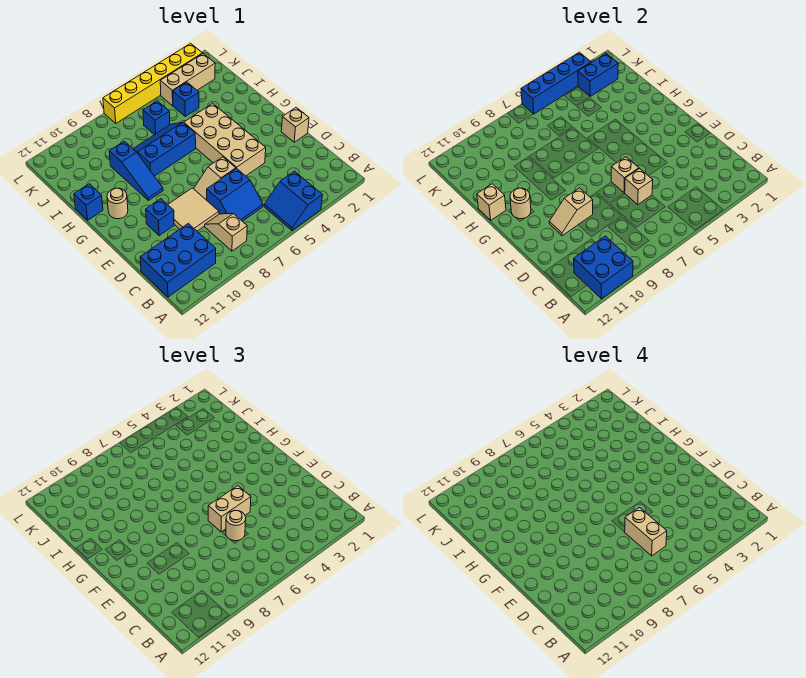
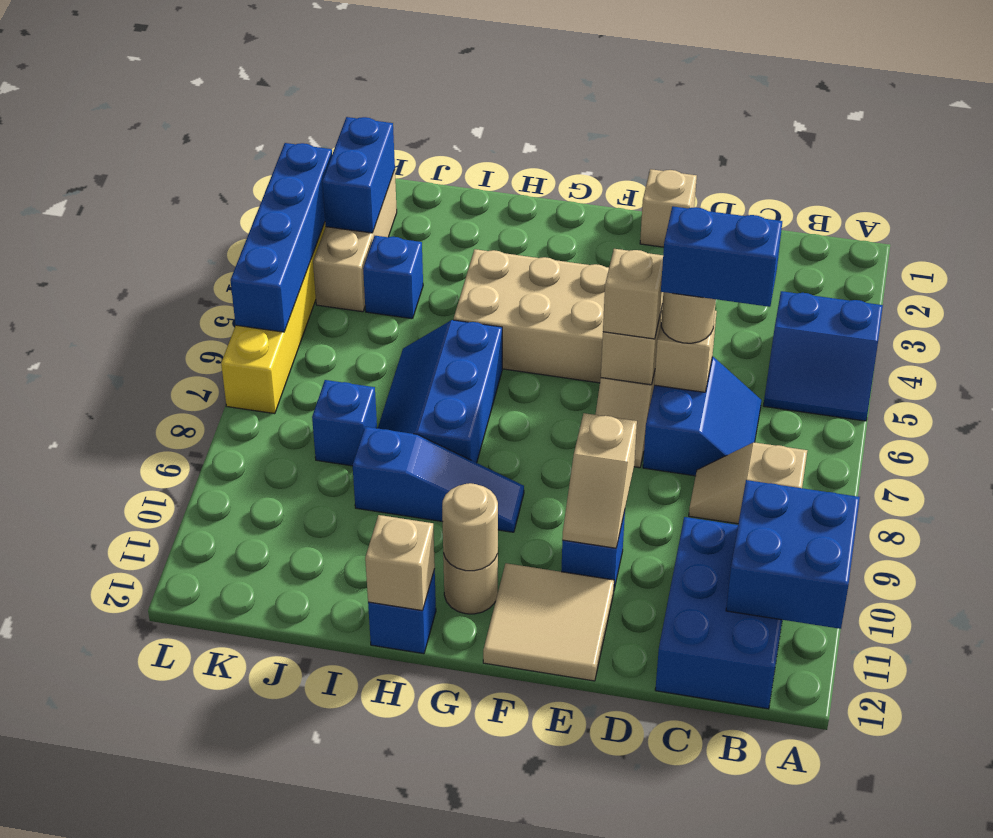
tan brick C6:D6 level 4 -> blue brick C6:D6 level 4
tan tile D8:E9 level 1 -> tan tile E11:F12 level 1
tan brick E5:E6 level 3 -> tan brick E6 level 3
blue brick J6 level 1 -> blue brick J8 level 1

